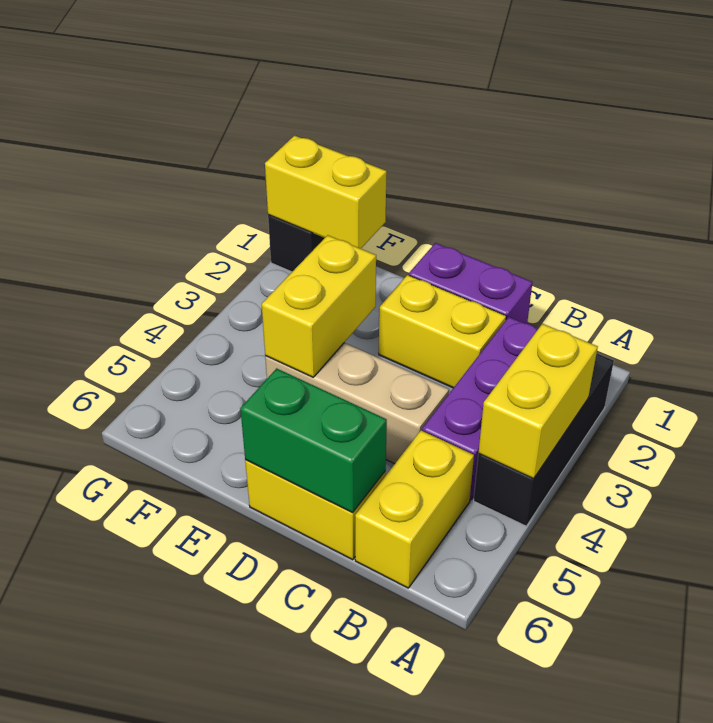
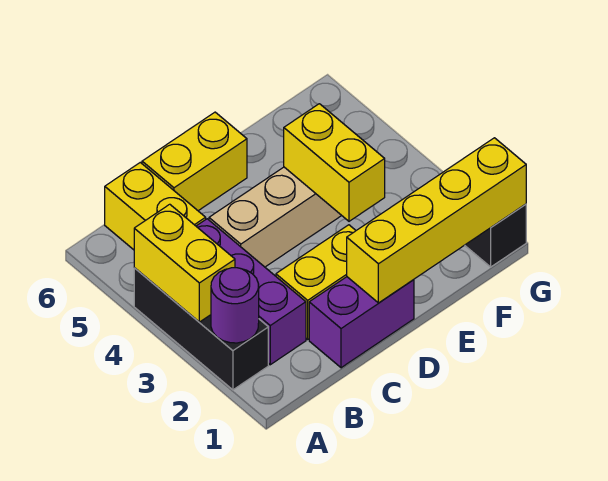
none -> purple round brick A2 level 2
green brick C6:D6 level 2 -> none
yellow brick F1:G1 level 2 -> yellow brick D1:G1 level 2

